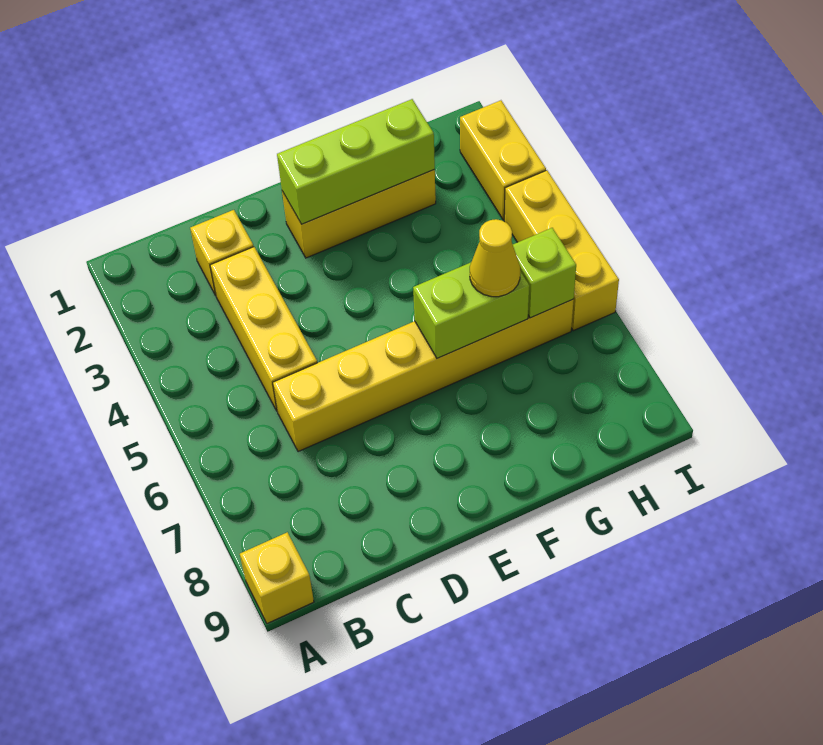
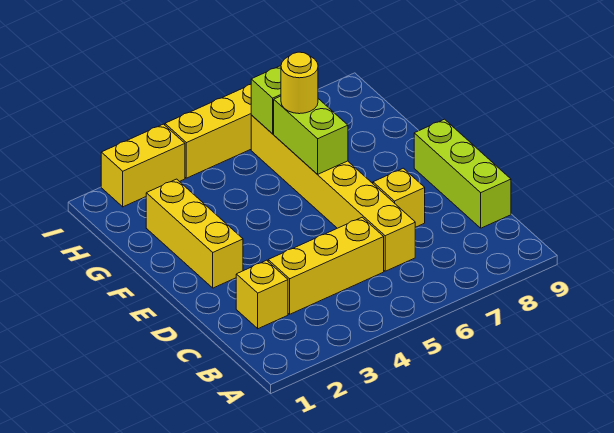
yellow brick A9 level 1 -> yellow brick D7 level 1
lime brick E2:G2 level 2 -> lime brick C9:E9 level 1
yellow cone G6 level 3 -> yellow round brick G6 level 3

